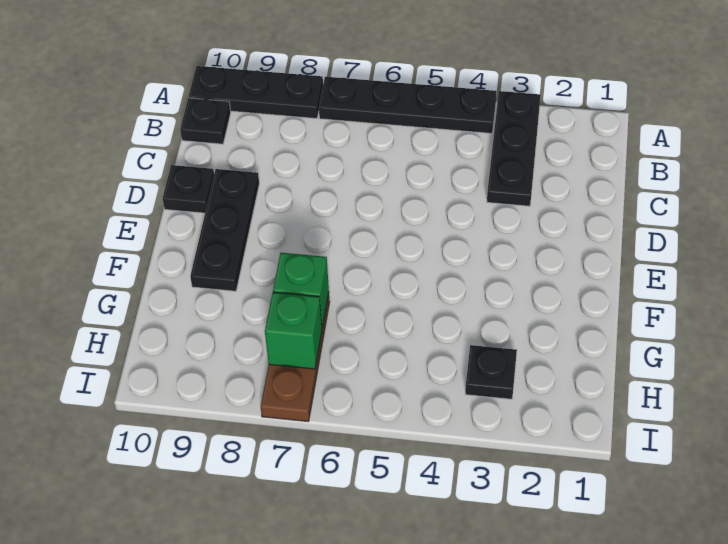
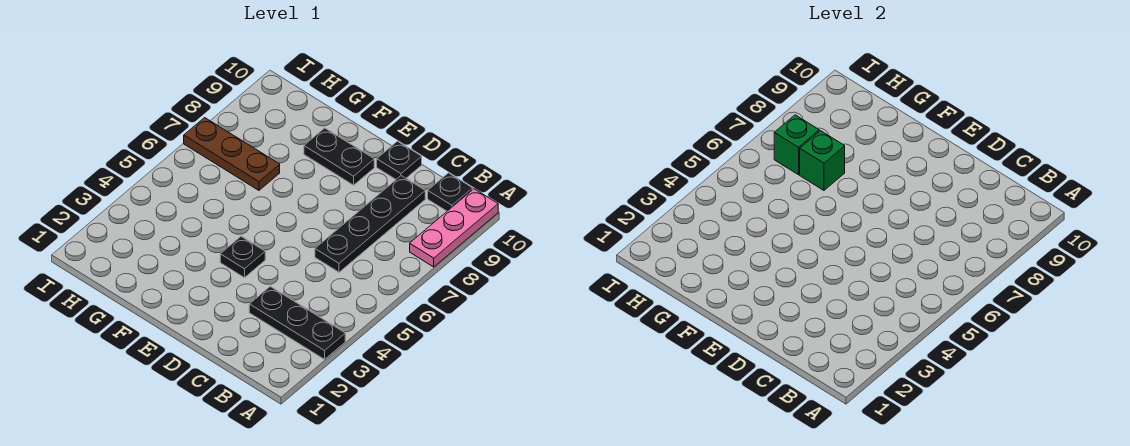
black plate A4:A7 level 1 -> black plate C6:C9 level 1
black plate A8:A10 level 1 -> pink plate A8:A10 level 1
black plate D9:F9 level 1 -> black plate E9:F9 level 1
black plate H3 level 1 -> black plate E4 level 1

